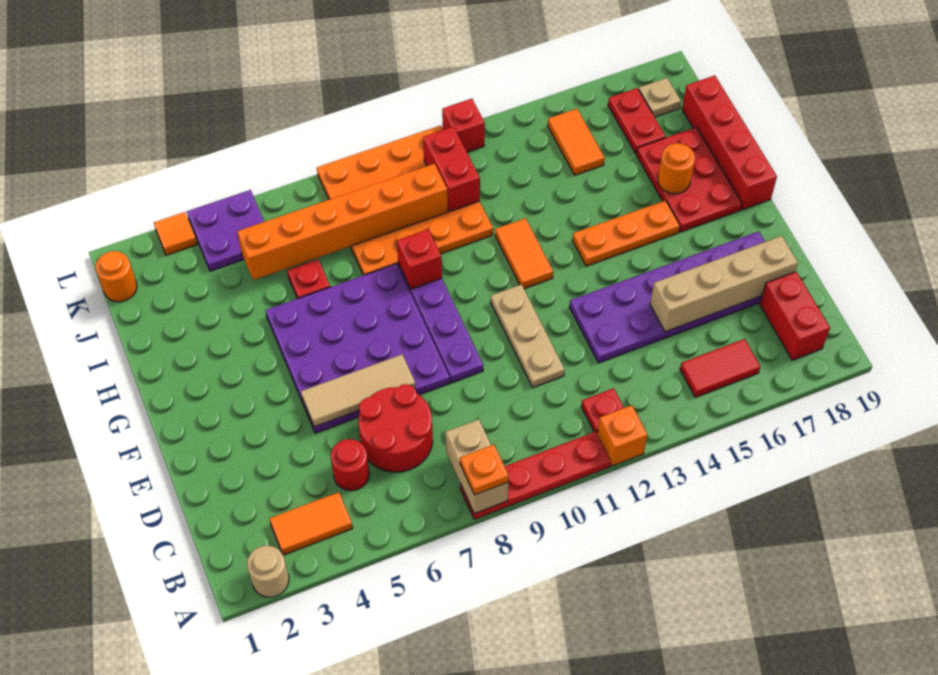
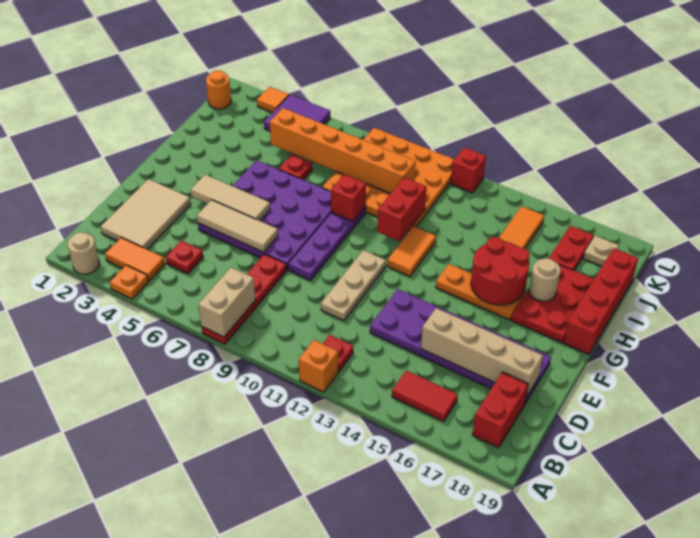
red plate A8:A11 level 1 -> red plate A8:D8 level 1
orange plate A8 level 3 -> orange plate A4 level 1
none -> tan tile C2:E3 level 1
red round brick C5 level 1 -> red plate C5 level 1
red round brick C6:D7 level 1 -> red round brick G15:H16 level 2
none -> tan tile F4:F6 level 2
orange round brick H17 level 2 -> tan round brick H17 level 2
red brick J11:K11 level 2 -> red brick H11:I11 level 2
purple plate K4:L5 level 1 -> purple tile K4:L5 level 1

